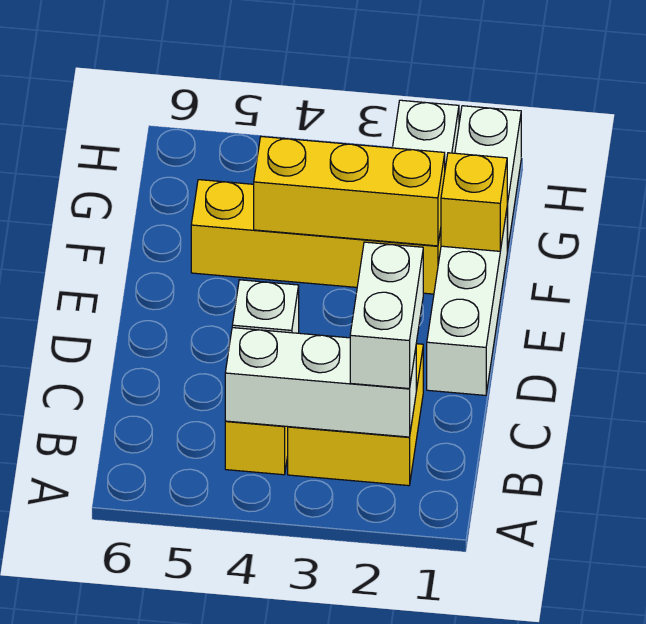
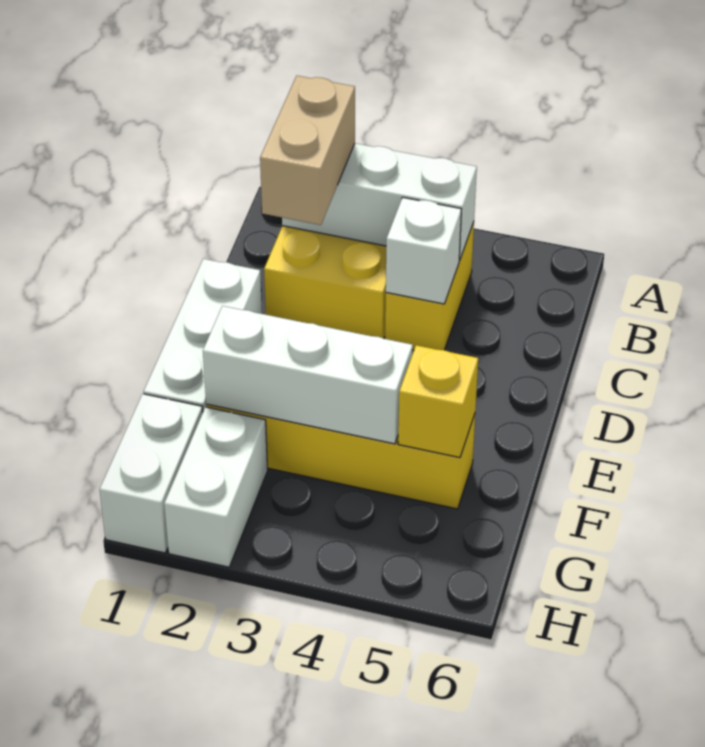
white brick B2:C2 level 3 -> tan brick B2:C2 level 3
yellow brick F1 level 2 -> yellow brick F5 level 2
yellow brick F2:F4 level 2 -> white brick F2:F4 level 2

